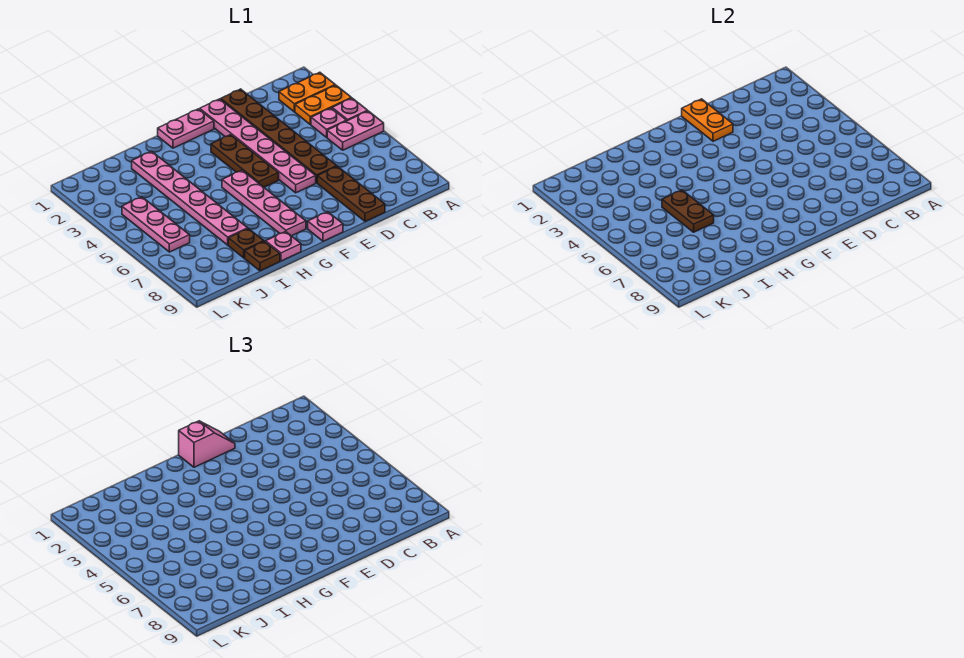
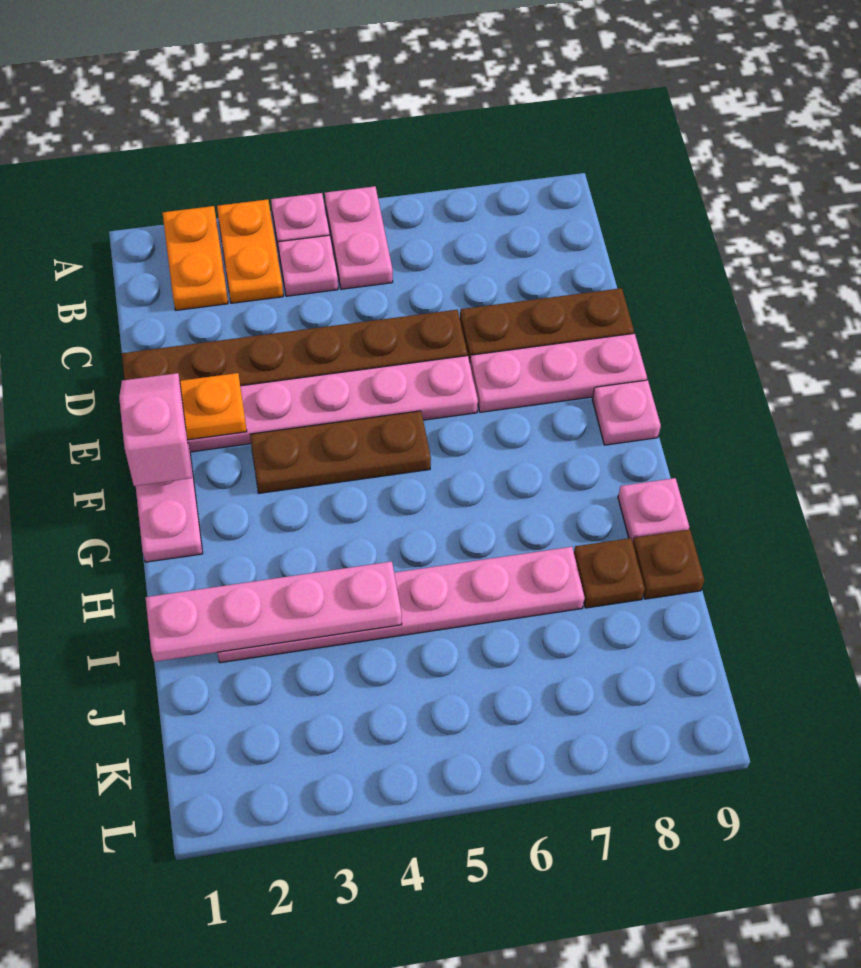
pink plate G5:G8 level 1 -> pink plate I1:I4 level 2
brown plate I5:I6 level 2 -> none
pink plate K4:K6 level 1 -> pink plate E7:E9 level 1

